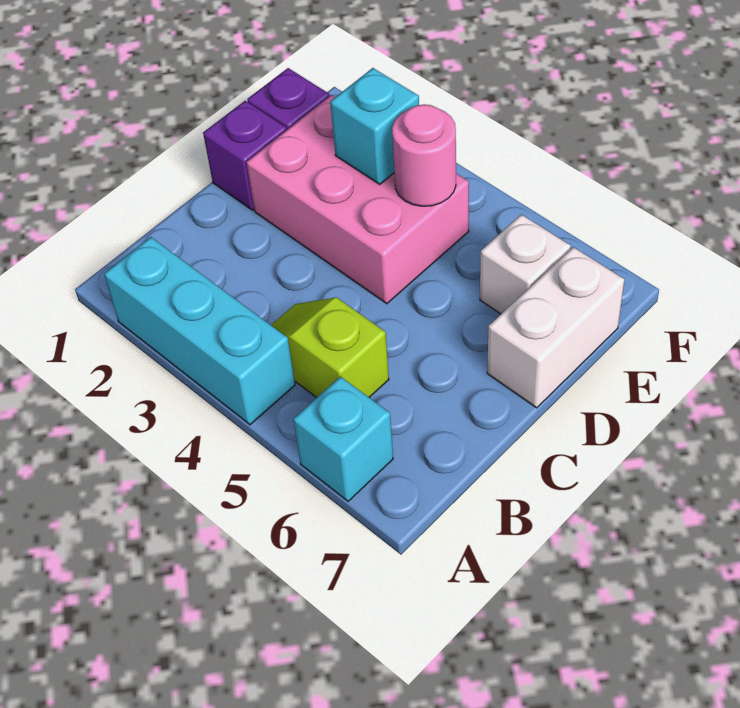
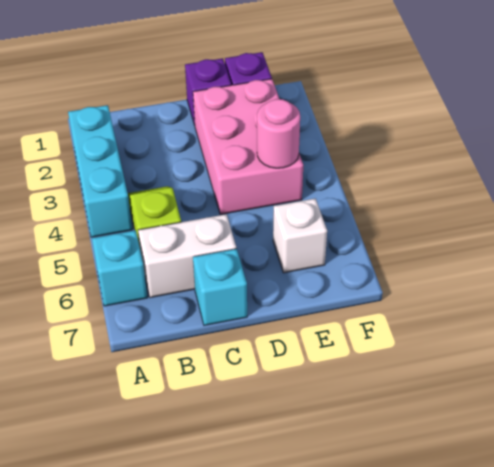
white brick D7:E7 level 1 -> white brick B6:C6 level 1
cyan brick E3 level 2 -> cyan brick C7 level 1

